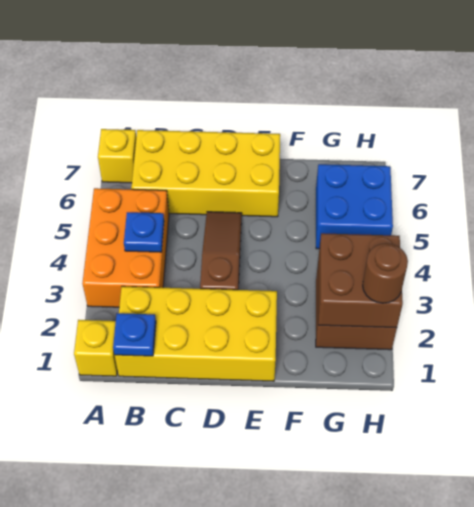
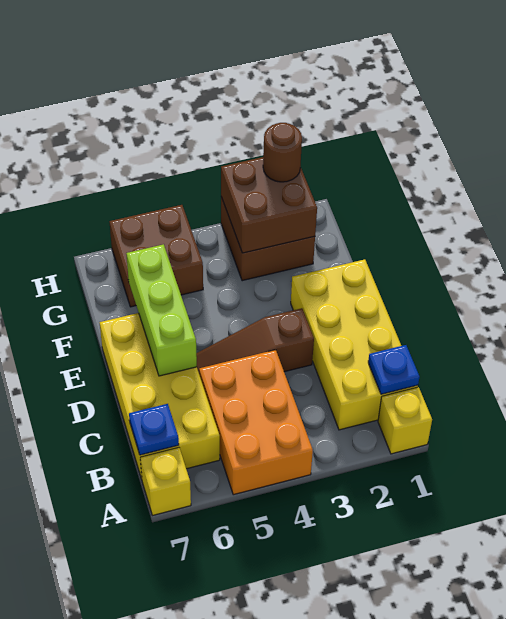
orange brick A3:B5 level 1 -> orange brick A4:C5 level 1
blue plate B4 level 2 -> blue plate B7 level 2
none -> lime brick D6:F6 level 2
blue brick G5:H6 level 1 -> brown brick G5:H6 level 1

